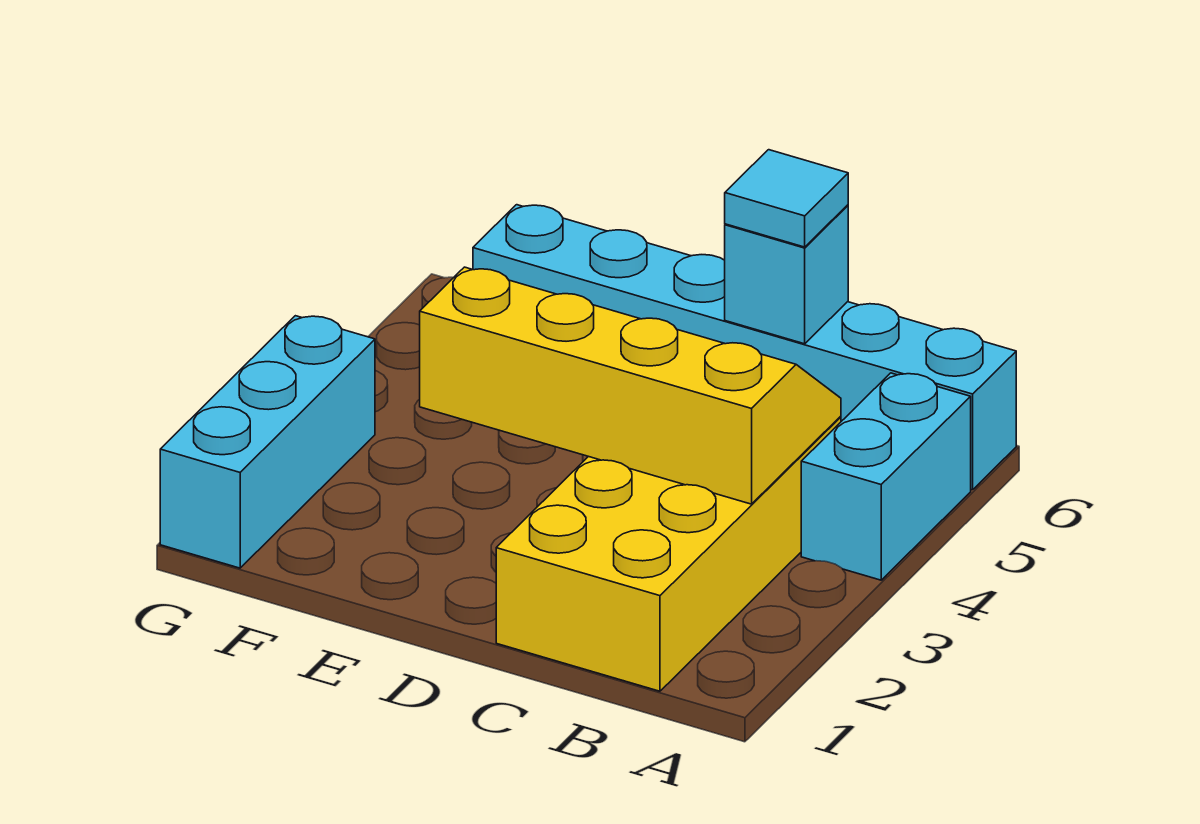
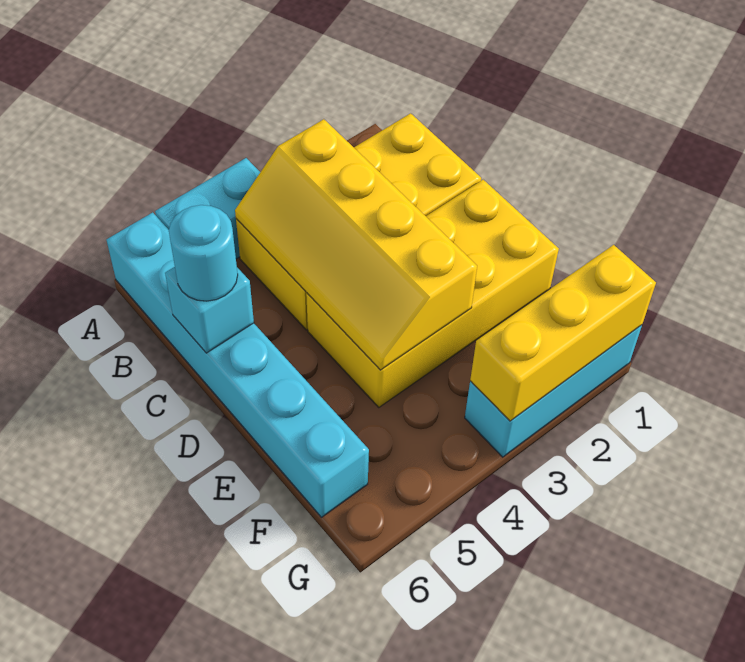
cyan tile C6 level 3 -> cyan round brick C6 level 3
none -> yellow brick D1:E4 level 1
none -> yellow brick G1:G3 level 2

